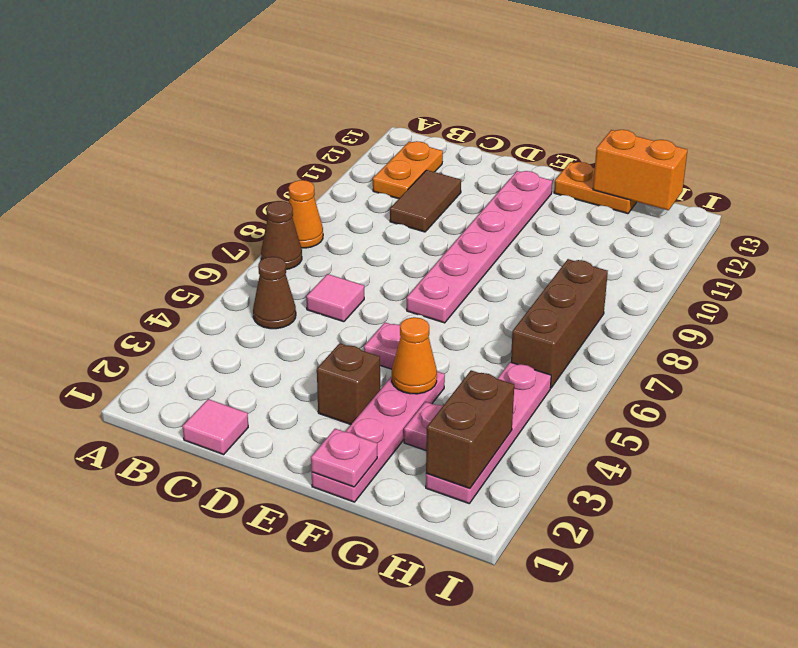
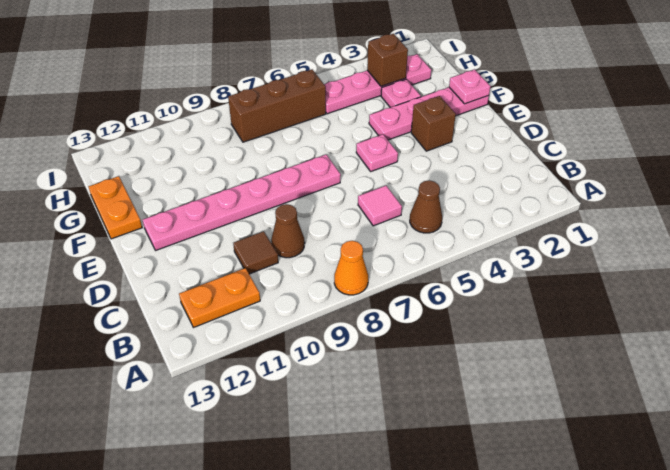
brown cone A7 level 1 -> brown cone C9 level 1
pink tile C1 level 1 -> none
brown tile C10:C11 level 1 -> brown tile C10 level 1
orange cone F4 level 2 -> none
orange brick G13:H13 level 2 -> none
brown brick H2:H3 level 2 -> brown brick H3 level 2

